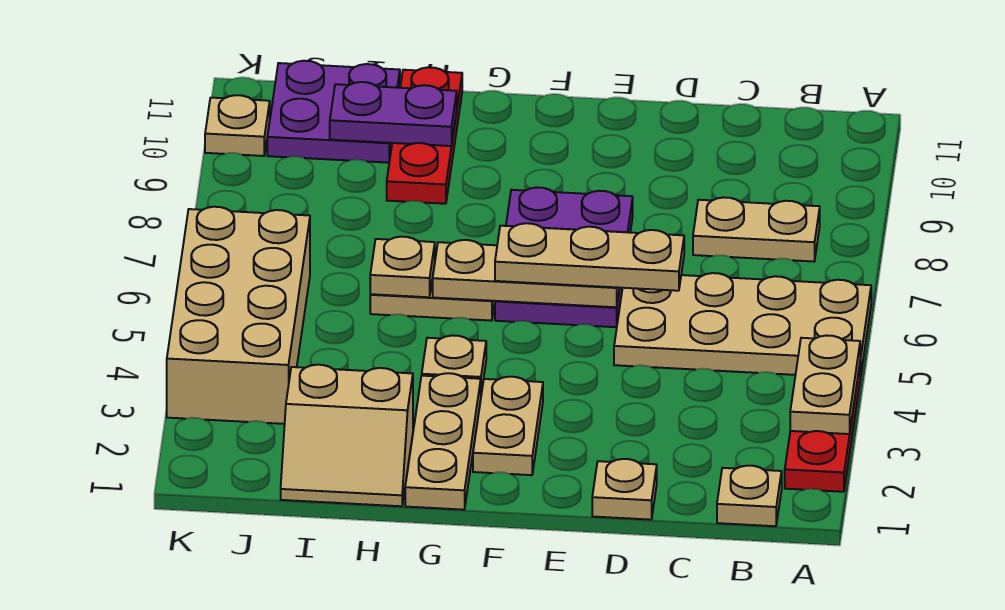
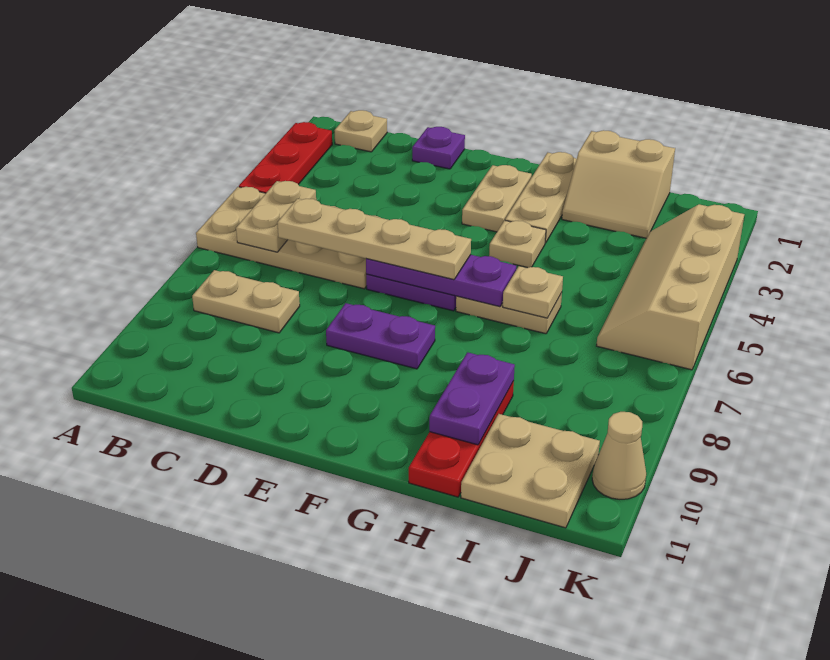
tan plate A3:A4 level 2 -> tan plate B5:B6 level 2
tan plate D1 level 1 -> purple plate D1 level 1
tan plate D6:F6 level 3 -> tan plate C6:F6 level 3
tan plate E6:G6 level 2 -> purple plate E6:G6 level 2
tan slope H1:I2 level 1 top 2 -> tan slope H1:I2 level 1 top 1
purple plate H10:I10 level 2 -> purple plate H9:H10 level 2
purple plate I10:J11 level 1 -> tan plate I10:J11 level 1
tan brick J3:K6 level 1 -> tan slope J3:K6 level 1 top K
tan plate K10 level 1 -> tan cone K10 level 1

